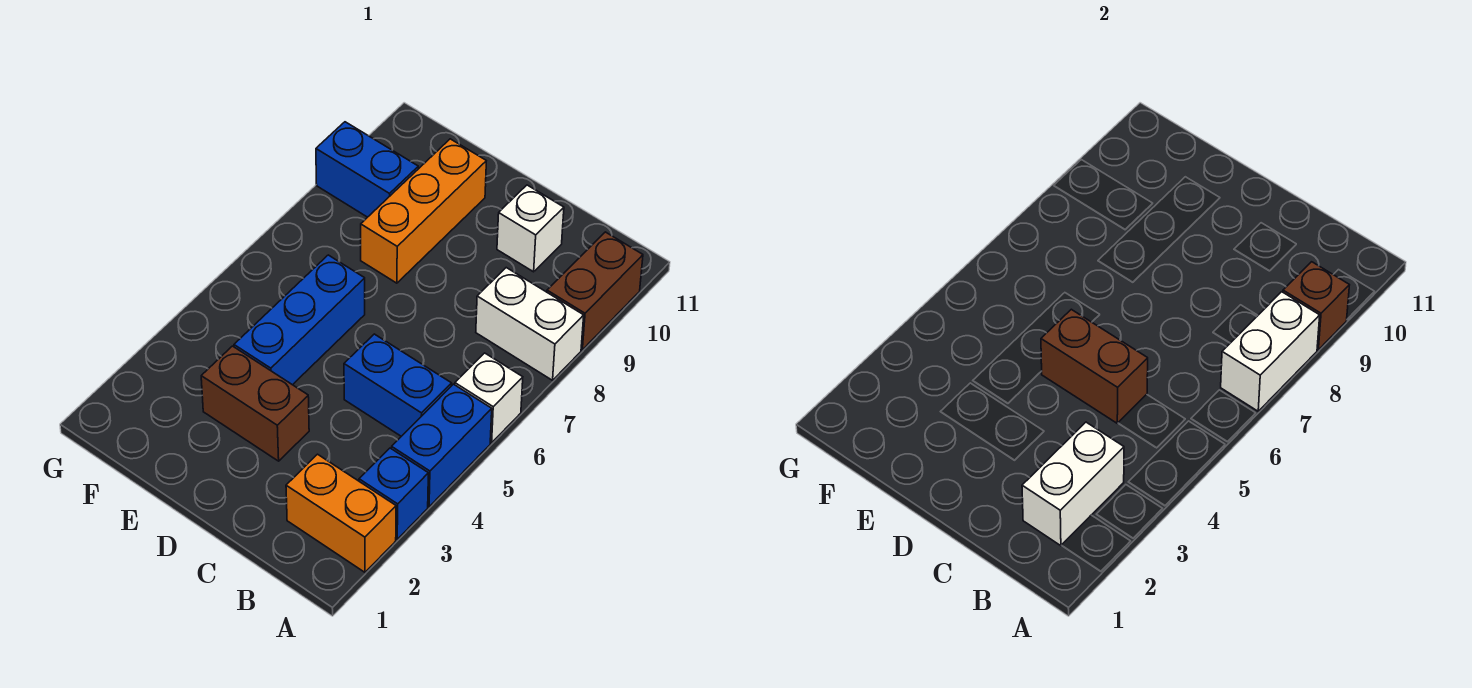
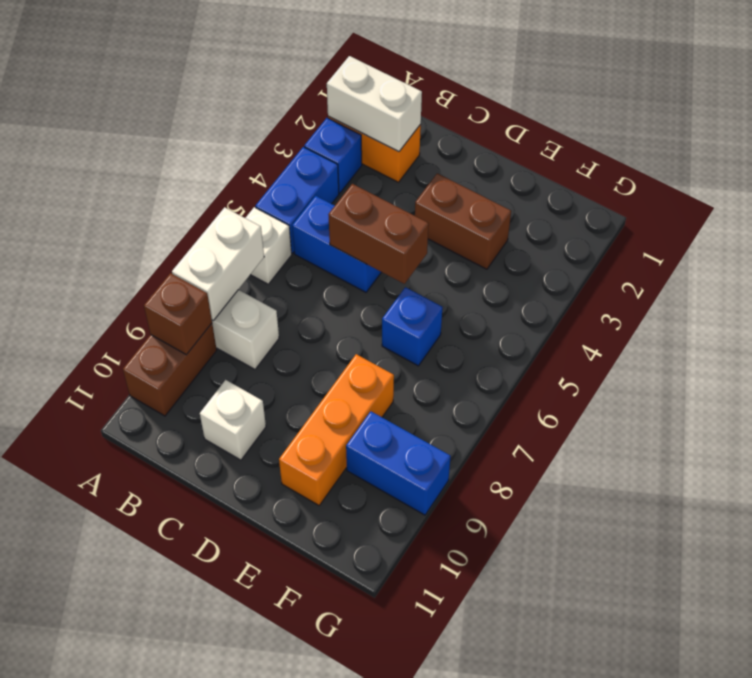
white brick B2:B3 level 2 -> white brick A2:B2 level 2
blue brick E4:E6 level 1 -> blue brick E6 level 1

